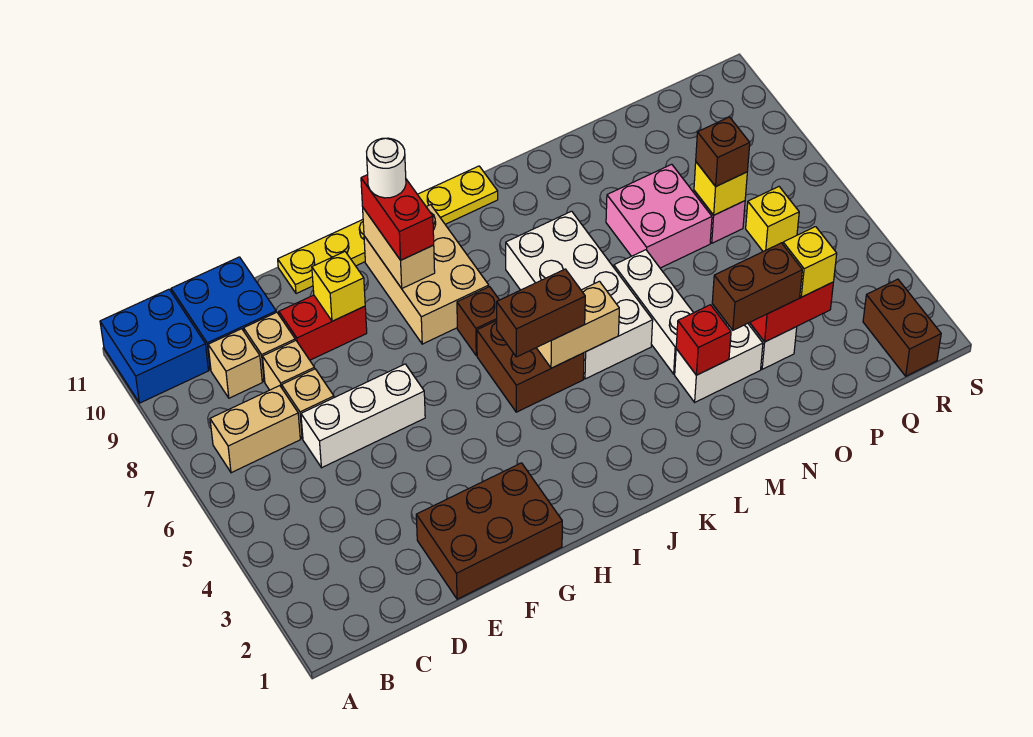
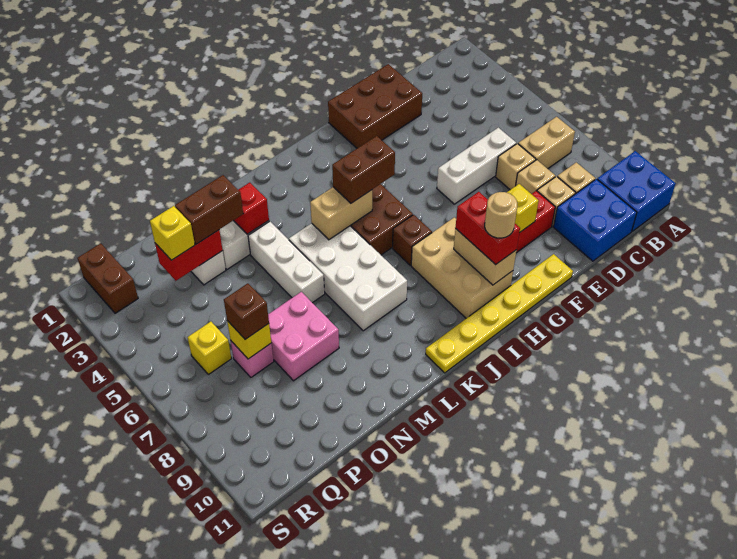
white round brick H10 level 4 -> tan round brick H10 level 4

